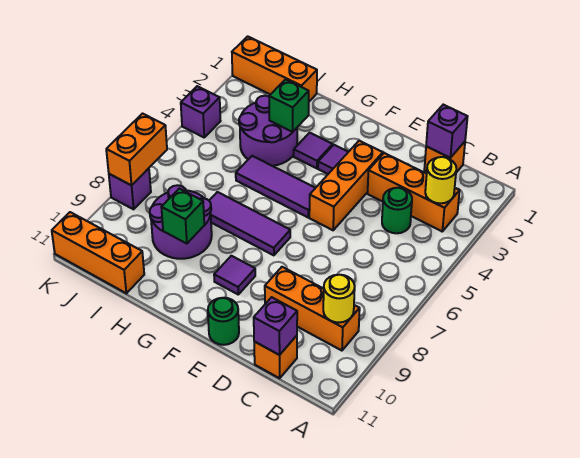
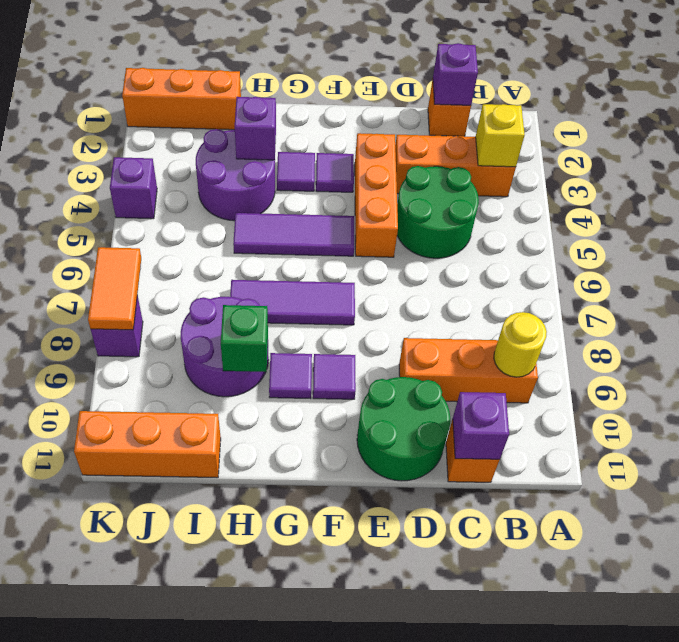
yellow round brick B3 level 2 -> yellow brick B3 level 2
green round brick C4 level 1 -> green round brick C4:D5 level 1
green round brick E11 level 1 -> green round brick D10:E11 level 1
none -> purple tile G9 level 1
green brick H3 level 2 -> purple brick H3 level 2
orange brick K7:K8 level 2 -> orange tile K7:K8 level 2

